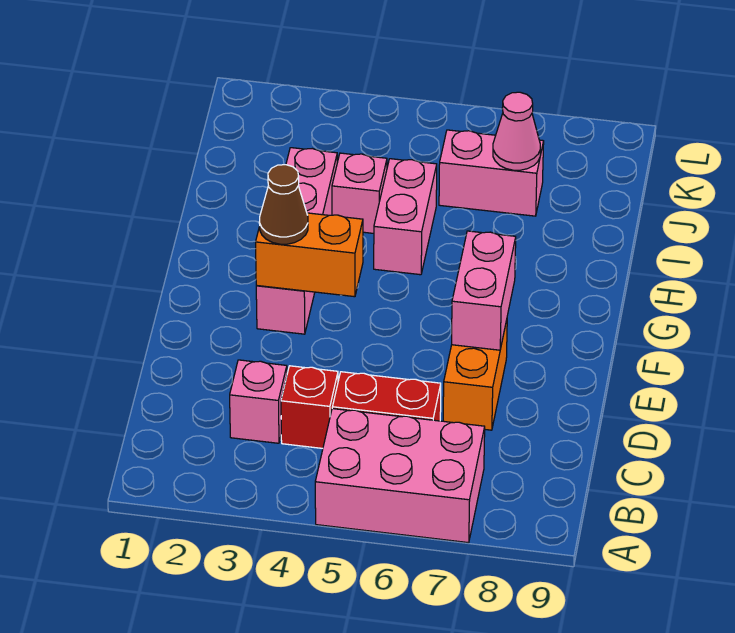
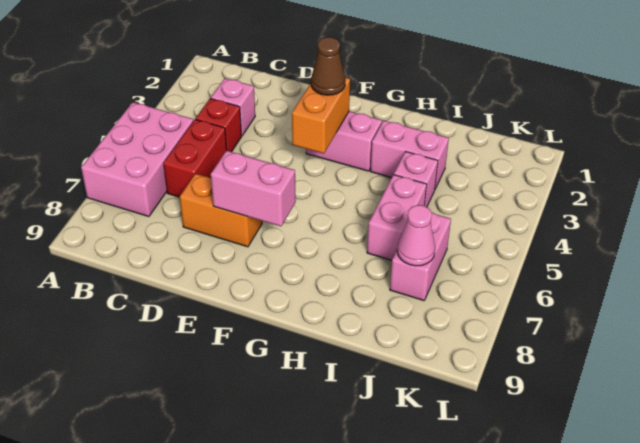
pink brick H5:I5 level 1 -> pink brick I5:I6 level 1

